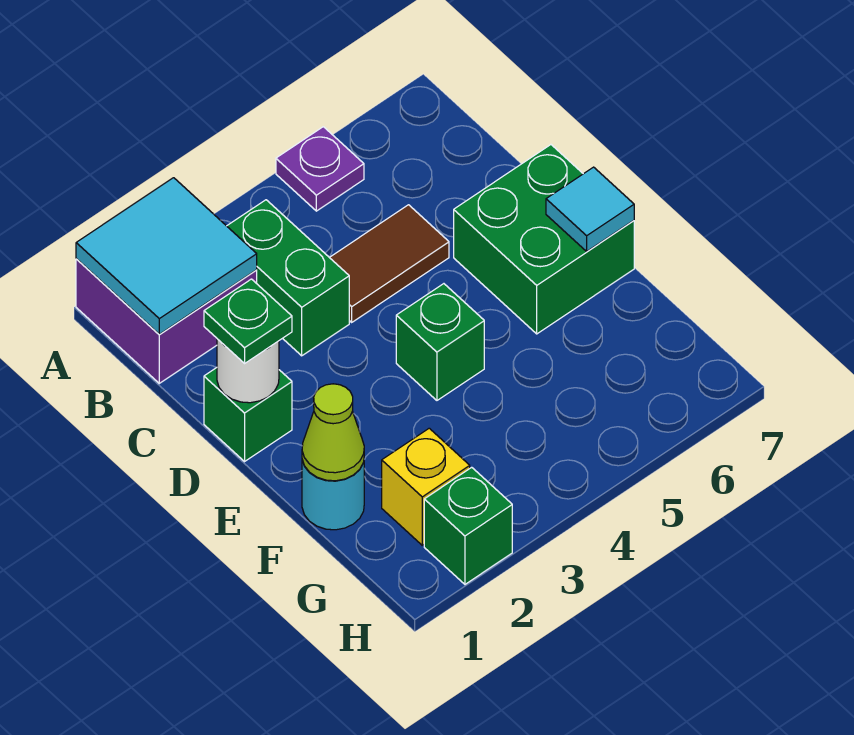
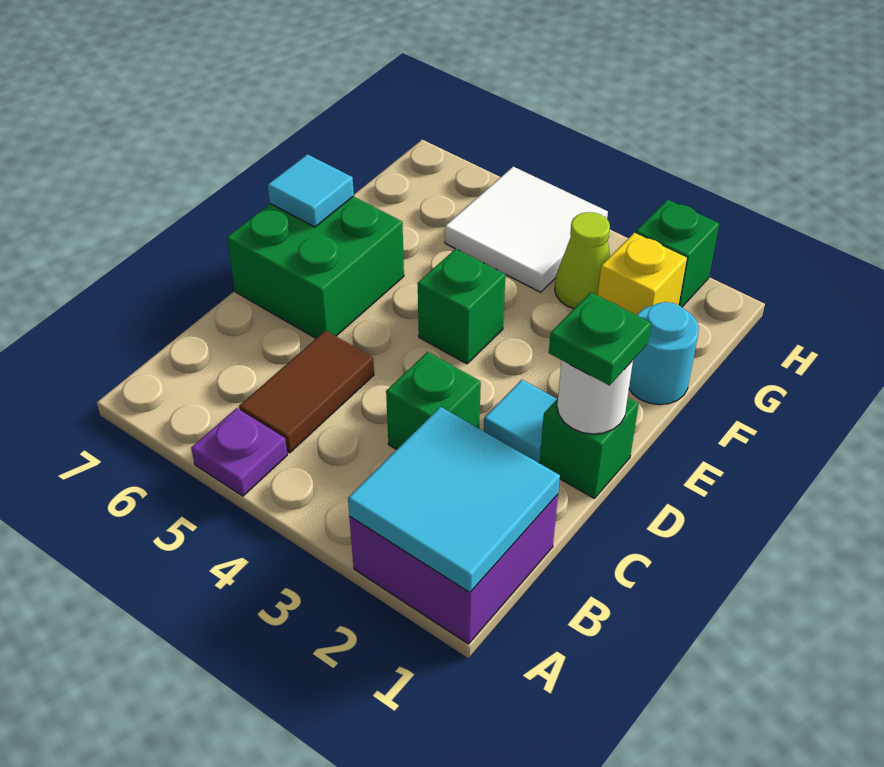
green brick B3:C3 level 1 -> green brick C3 level 1
brown tile C4:C5 level 1 -> brown tile B5:C5 level 1
none -> cyan tile D2 level 1
lime cone F1 level 2 -> lime cone G3 level 1
none -> white tile G4:H5 level 1

